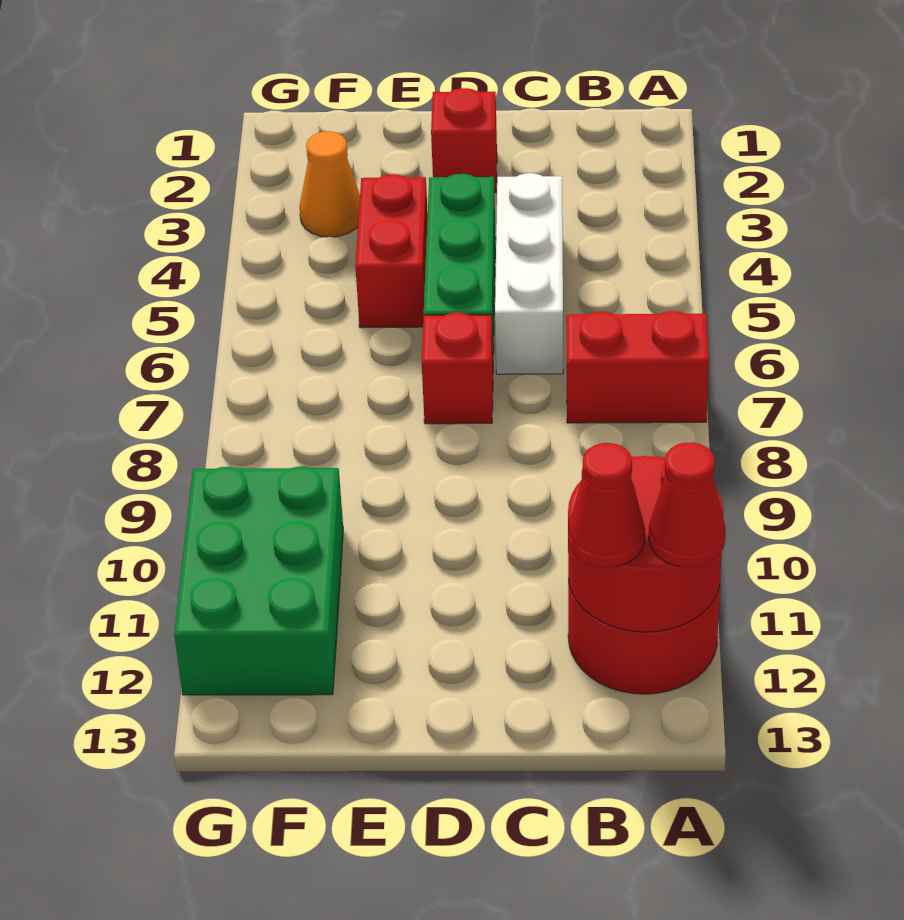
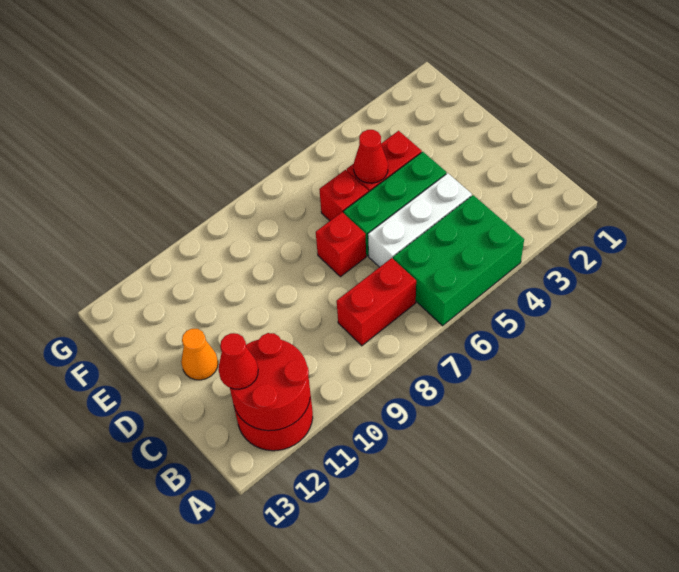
red brick A7:B7 level 1 -> red brick B7:B8 level 1
red cone A12 level 3 -> red cone E5 level 2
red brick D2 level 1 -> red brick E6 level 1
orange cone F3 level 1 -> orange cone D12 level 1
green brick F10:G12 level 1 -> green brick A4:B6 level 1

